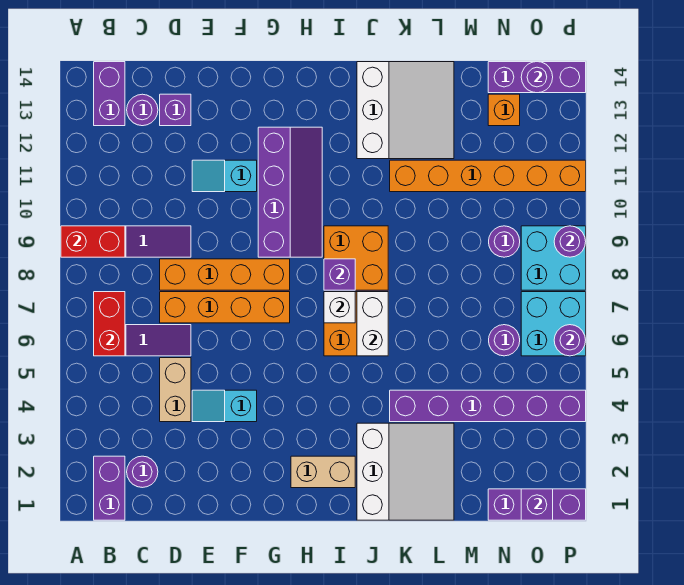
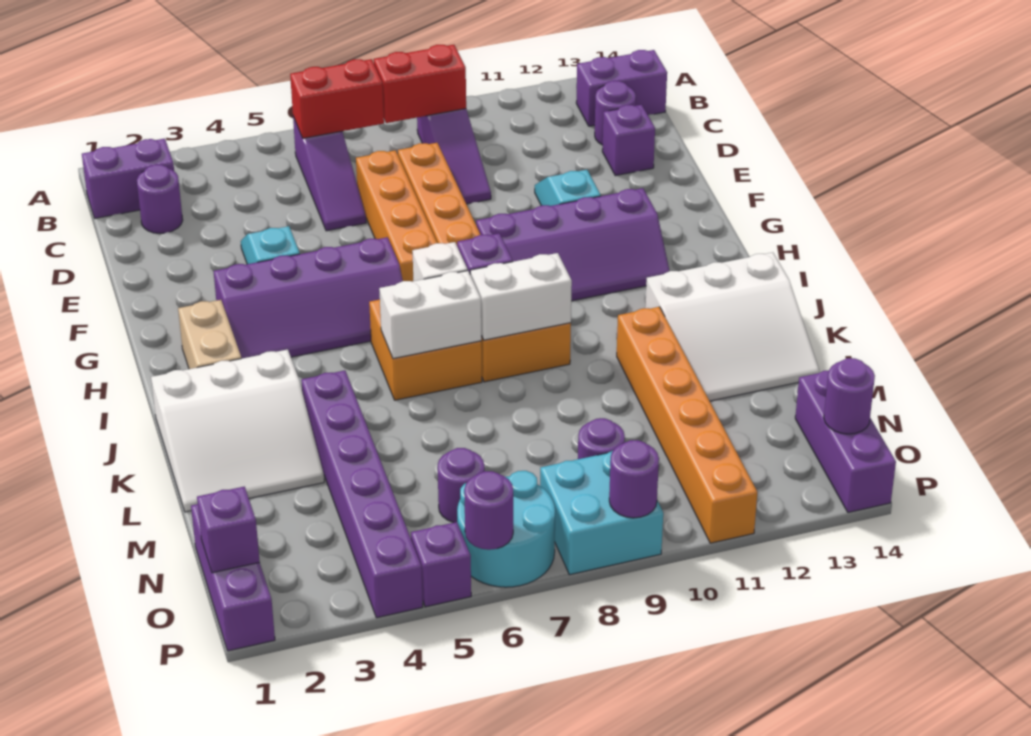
red brick A9:B9 level 2 -> red brick B8:B9 level 2
tan brick D4:D5 level 1 -> none
none -> purple slope G3:H6 level 1 top G
none -> white brick J8:J9 level 2
orange brick N13 level 1 -> none
cyan brick O6:P7 level 1 -> cyan round brick O6:P7 level 1
none -> purple brick P5 level 1

